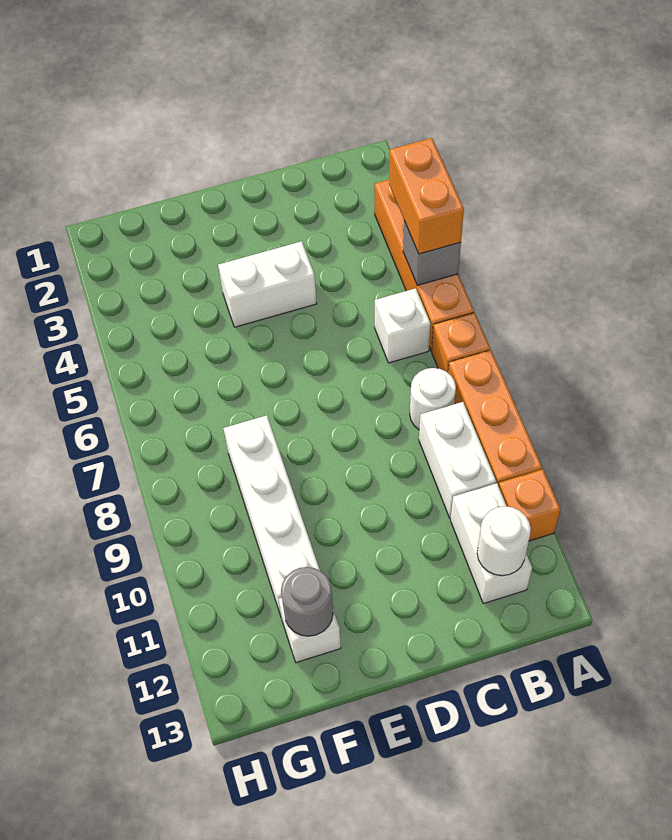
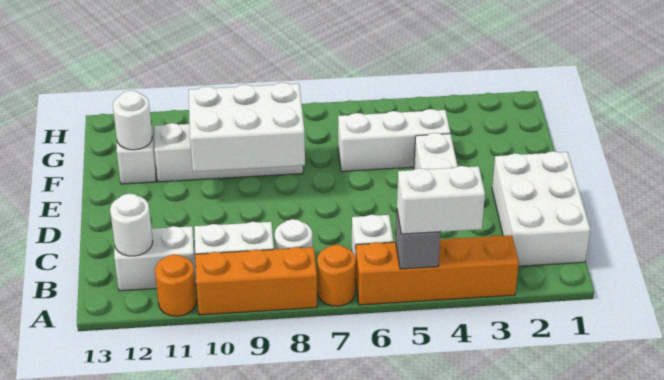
orange brick A4:A5 level 3 -> white brick A4:A5 level 3
orange brick A7 level 1 -> orange round brick A7 level 1
orange brick A11 level 1 -> orange round brick A11 level 1
none -> white brick B1:D2 level 1
none -> white brick E8:F10 level 2
none -> white brick F4:F6 level 1
grey round brick F12 level 2 -> white round brick F12 level 2

